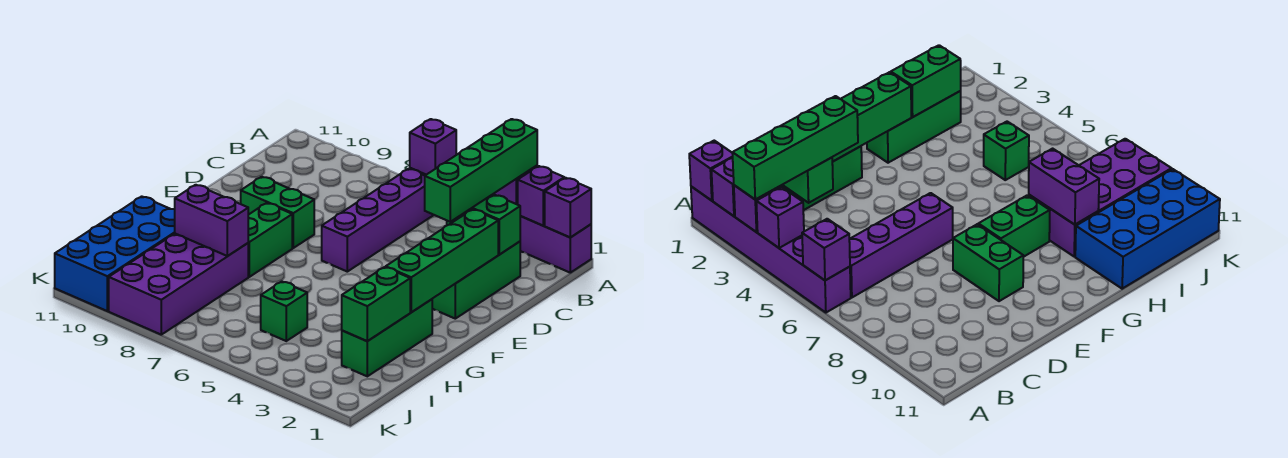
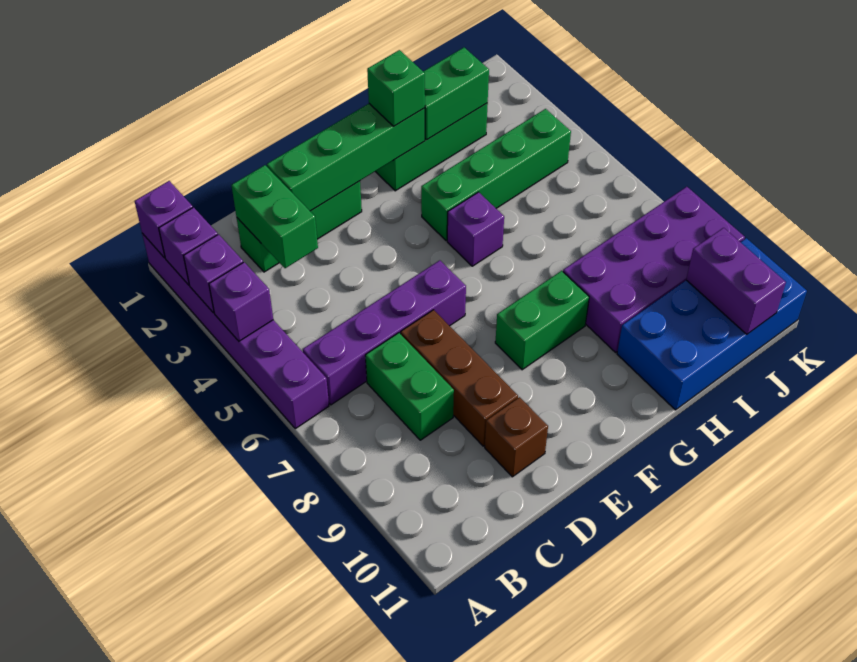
green brick A3:D3 level 3 -> green brick G4:J4 level 1
purple brick A6 level 2 -> purple brick G5 level 1
none -> brown brick D7:D9 level 1
none -> brown brick D10 level 1
green brick E8:E9 level 1 -> green brick C7:C8 level 1
purple brick H8:H9 level 2 -> purple brick J10:J11 level 2
green brick I5 level 1 -> green brick G2 level 3

